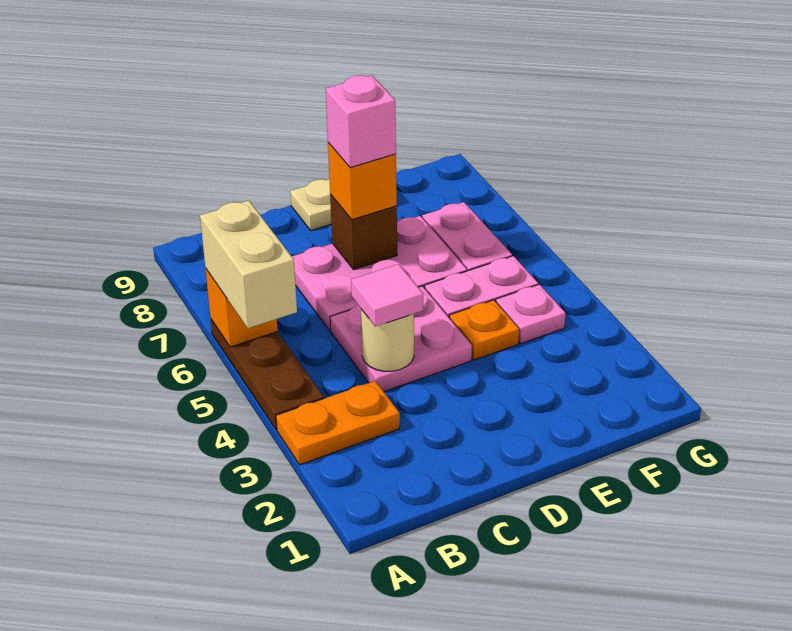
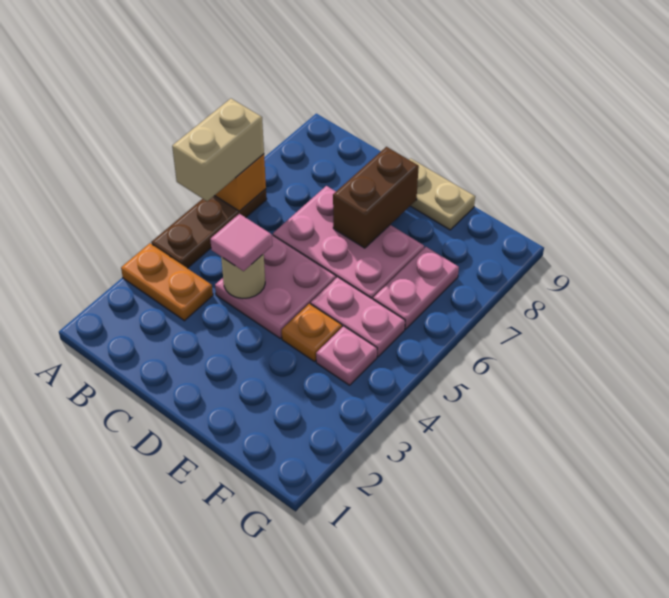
brown brick D7 level 2 -> brown brick D7:D8 level 2
orange brick D7 level 3 -> none
pink brick D7 level 4 -> none

